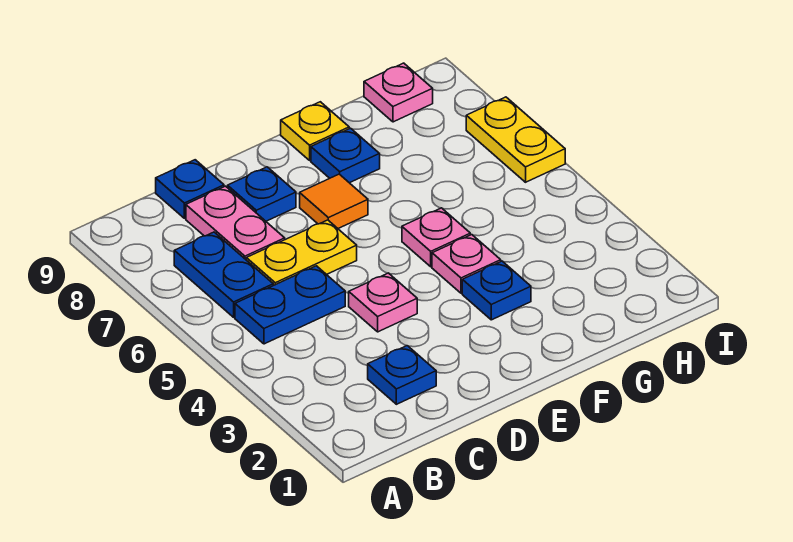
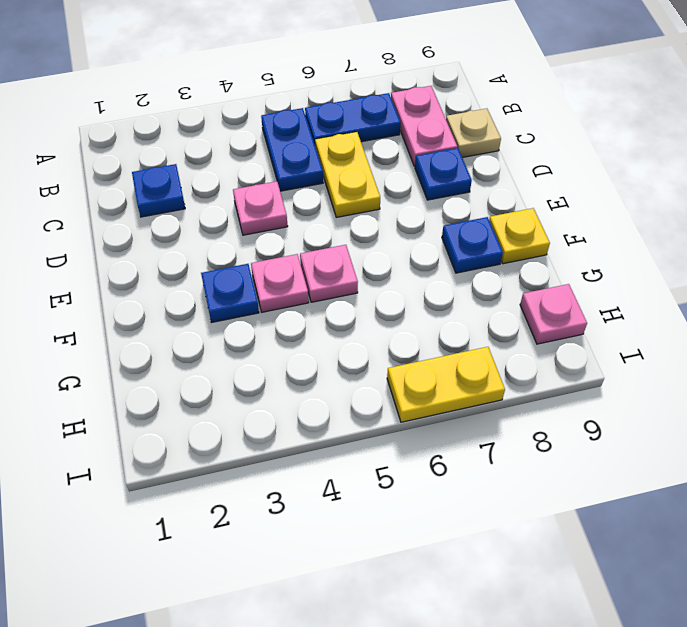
pink plate C7:C8 level 1 -> pink plate B8:C8 level 1
blue plate C9 level 1 -> tan plate C9 level 1
orange tile E7 level 1 -> none

